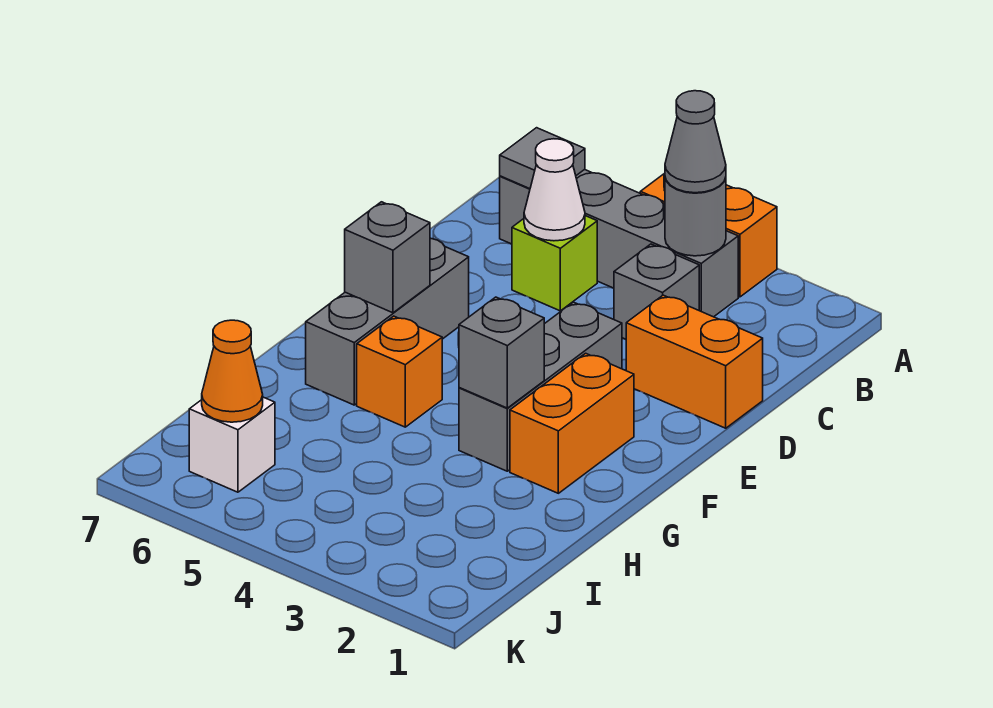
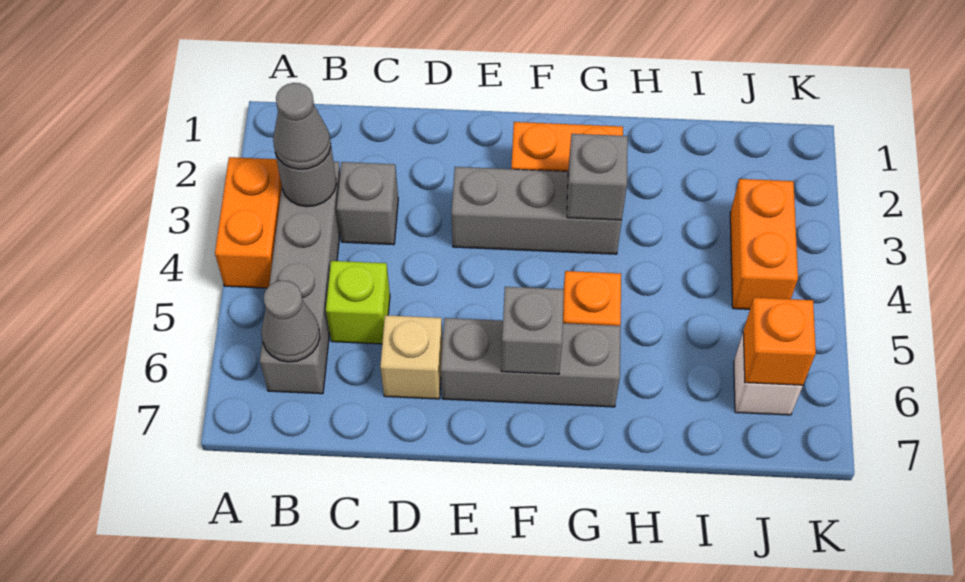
grey tile B6 level 2 -> grey cone B6 level 2
white cone C5 level 2 -> none
orange brick D1:D2 level 1 -> orange brick J3:J4 level 1
none -> tan brick D6 level 1
orange cone J6 level 2 -> orange brick J6 level 2

